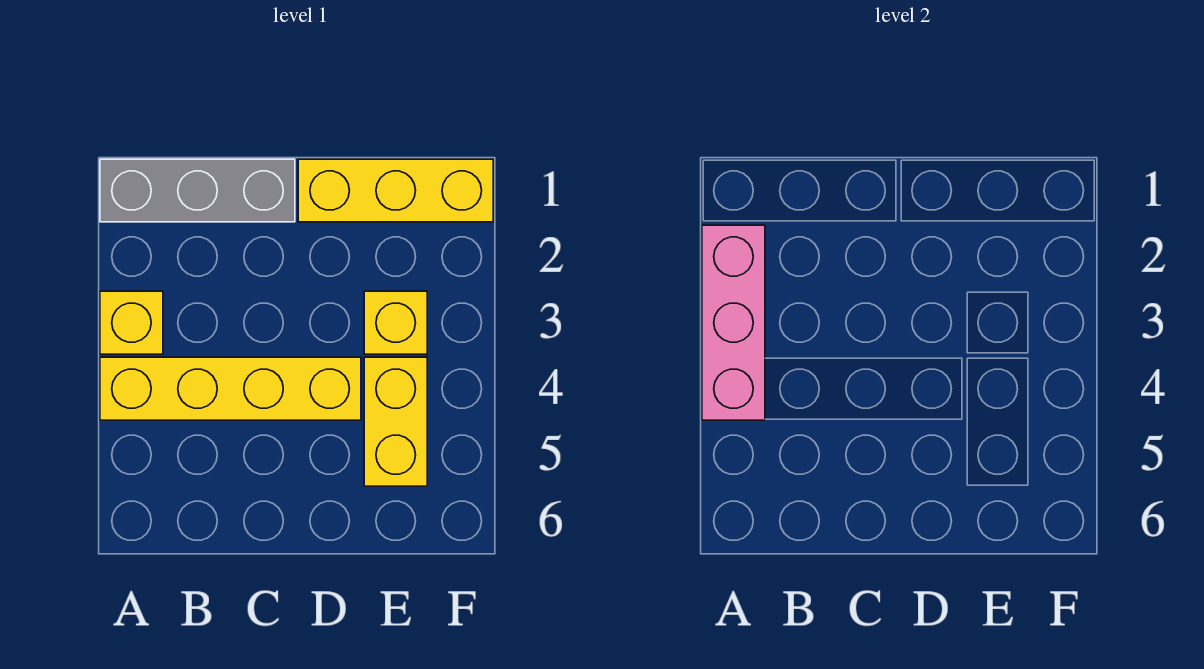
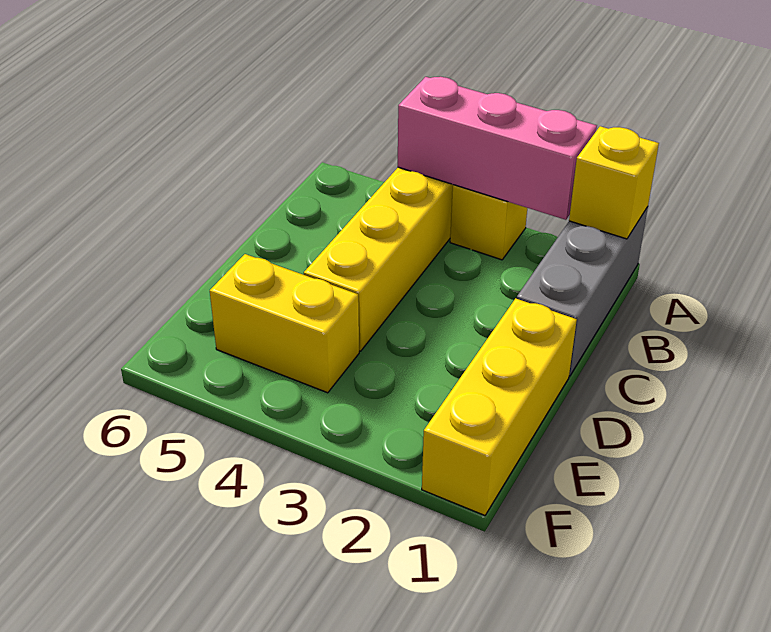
yellow brick E3 level 1 -> yellow brick A1 level 2

